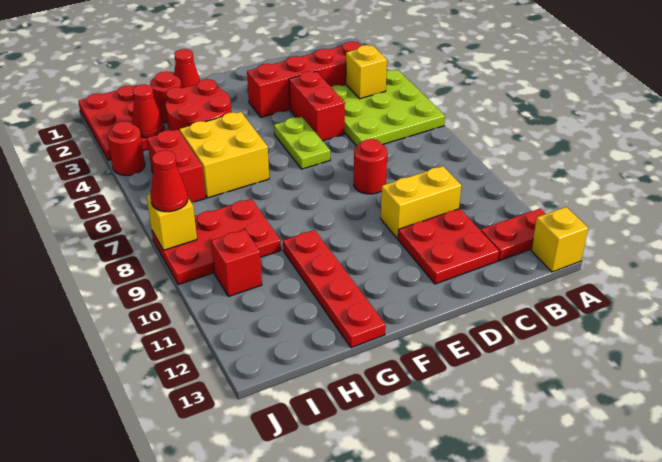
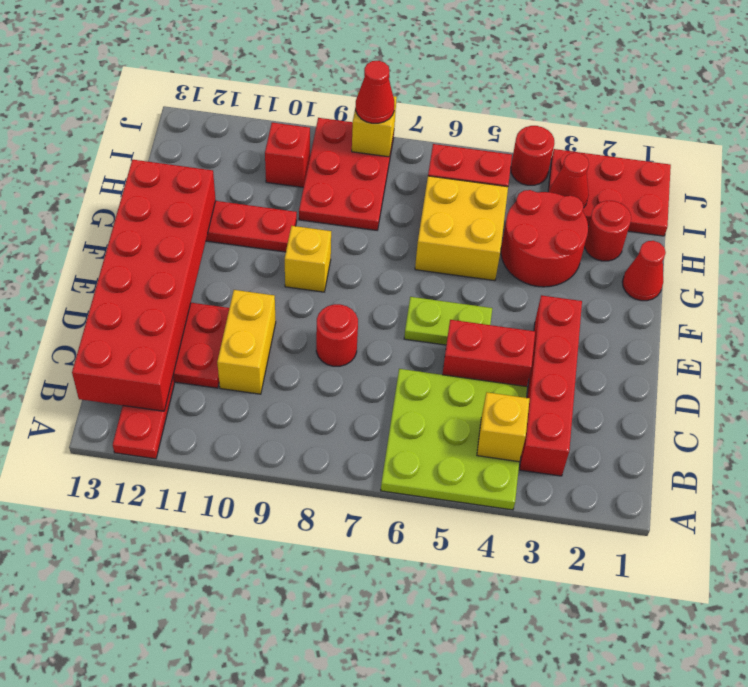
yellow brick A13 level 1 -> yellow brick F9 level 1
none -> red brick B12:G13 level 2

